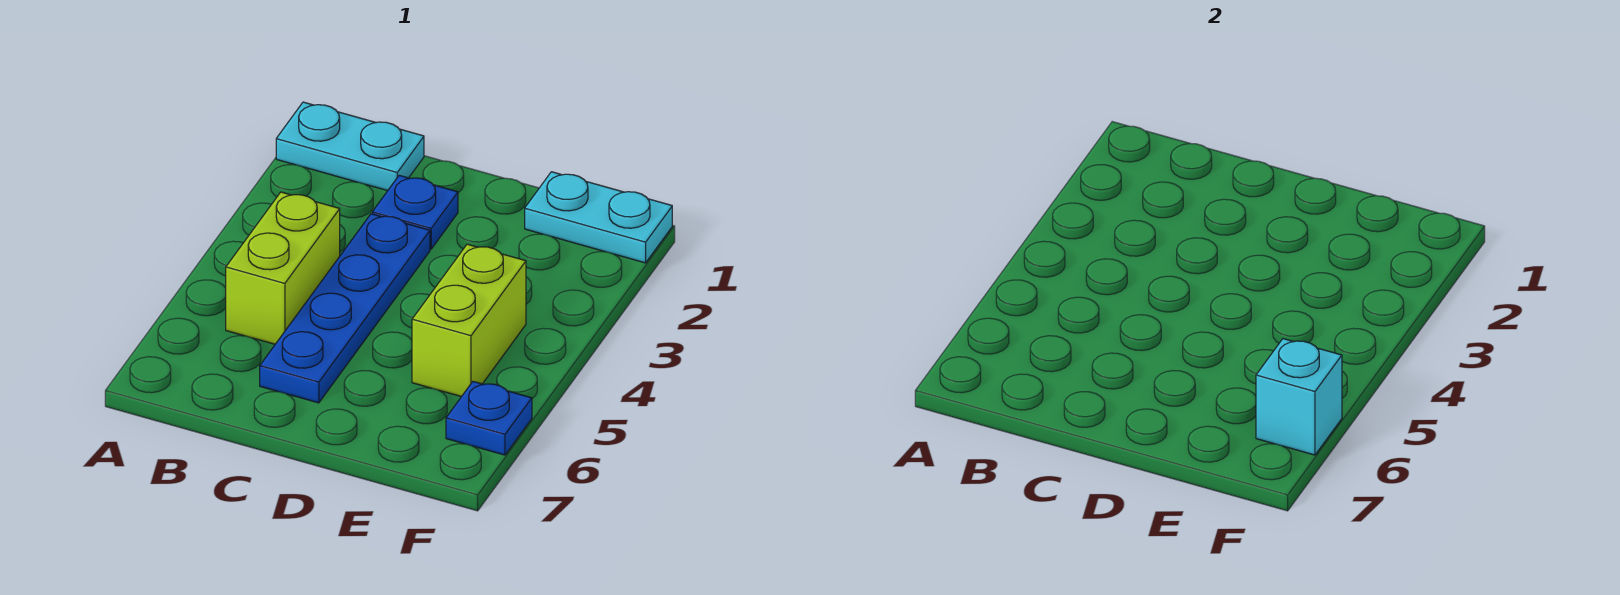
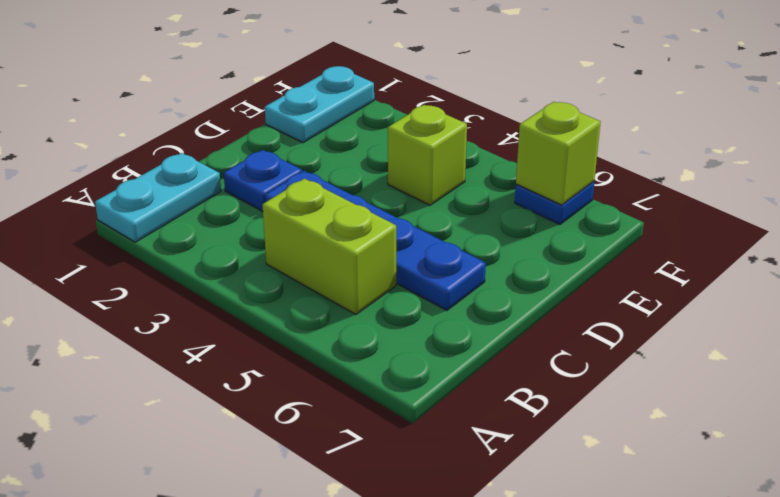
lime brick E4:E5 level 1 -> lime brick E4 level 1
cyan brick F6 level 2 -> lime brick F6 level 2

